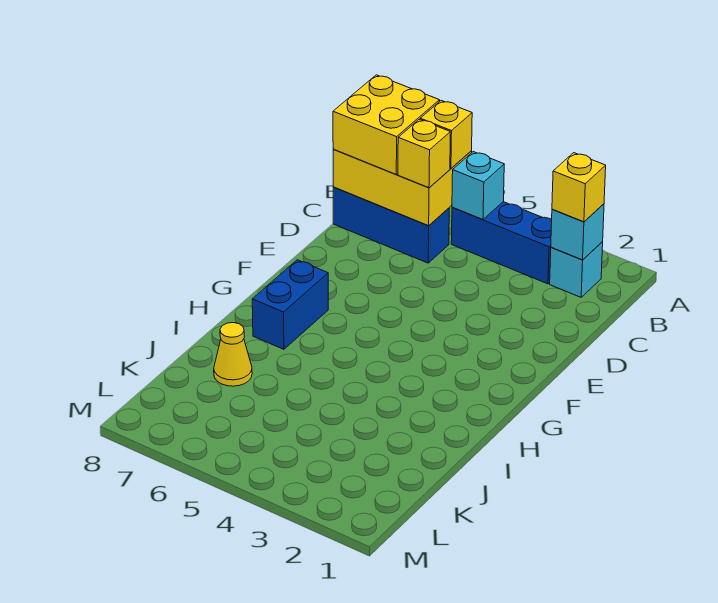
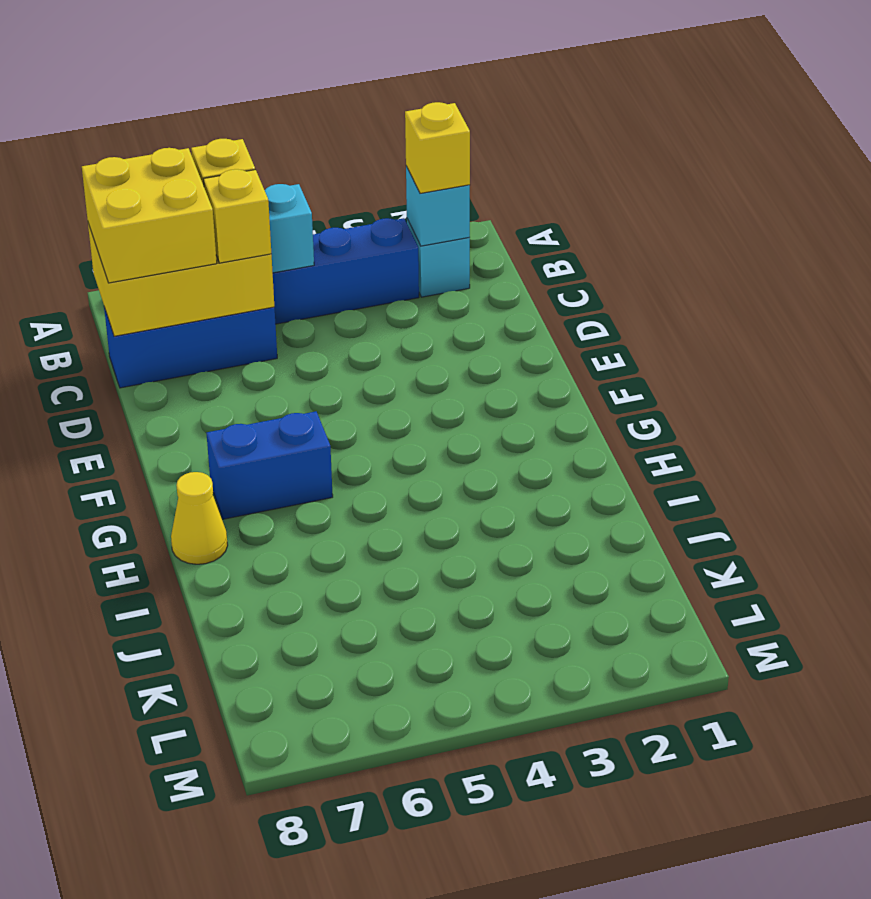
blue brick G7:H7 level 1 -> blue brick G6:G7 level 1
yellow cone J7 level 1 -> yellow cone H8 level 1

